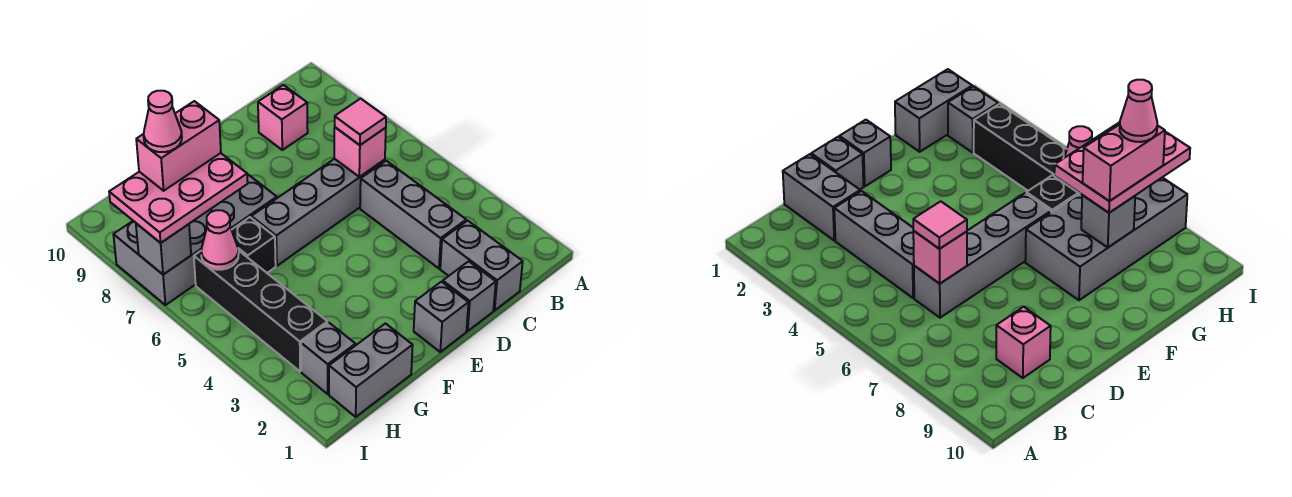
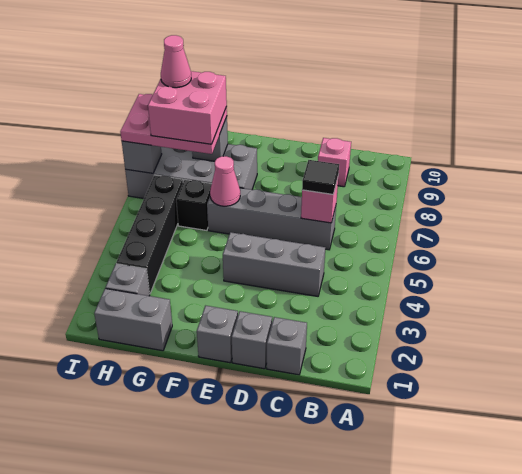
grey brick C1:C2 level 1 -> grey brick C1 level 1
grey brick C3:C5 level 1 -> grey brick C4:E4 level 1
pink tile C6 level 3 -> black tile C6 level 3
pink brick G8:H8 level 4 -> pink brick G7:H8 level 4
pink cone H6 level 2 -> pink cone F6 level 2

